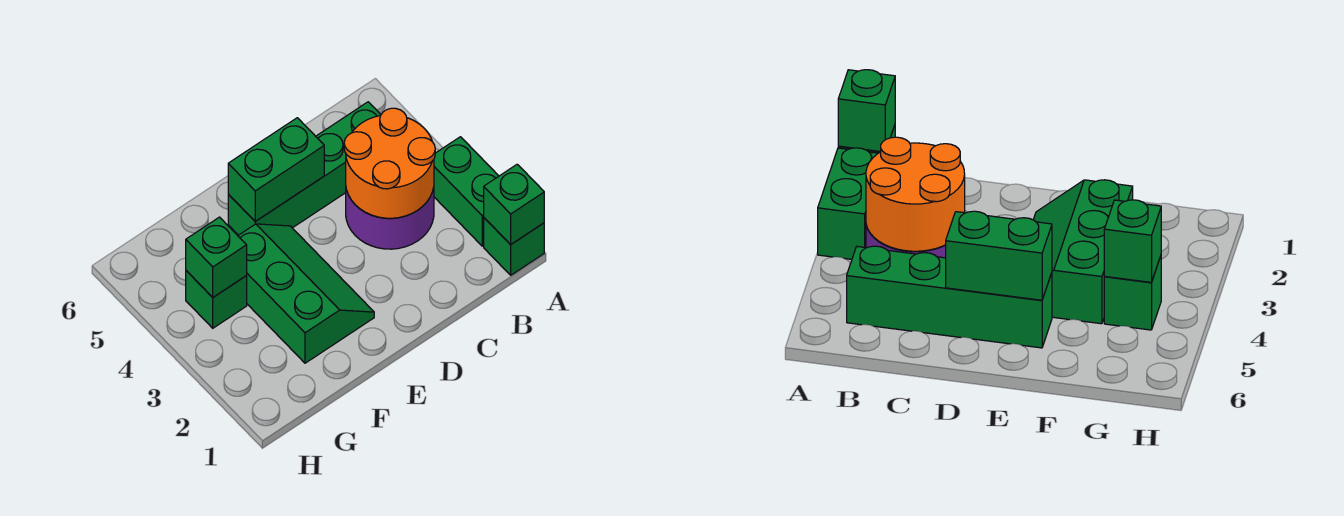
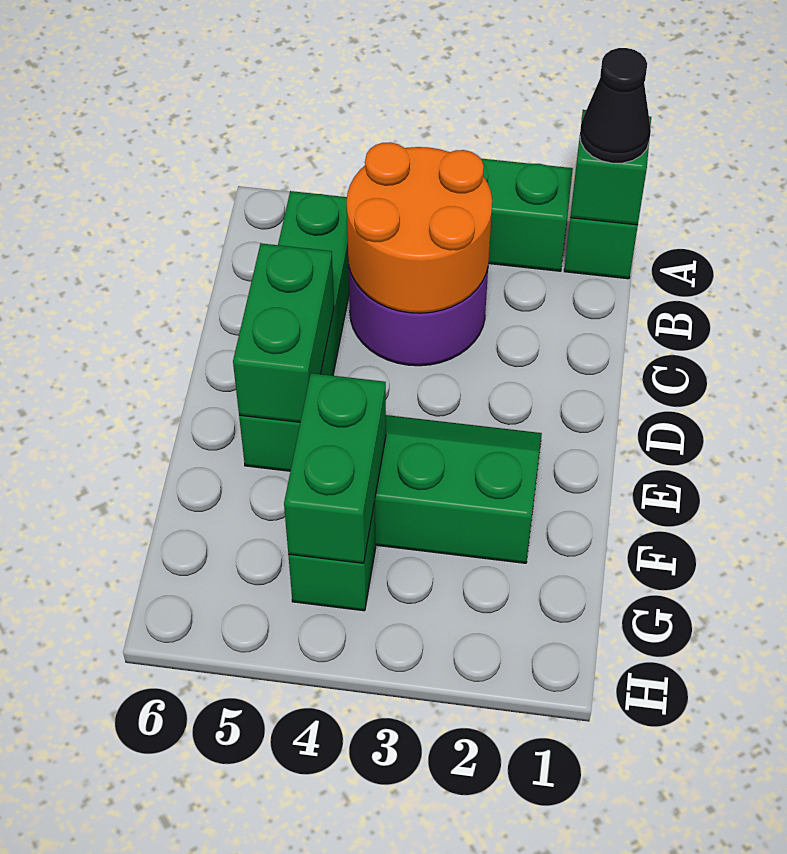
none -> black cone A1 level 3
green brick G4 level 2 -> green brick F4:G4 level 2

